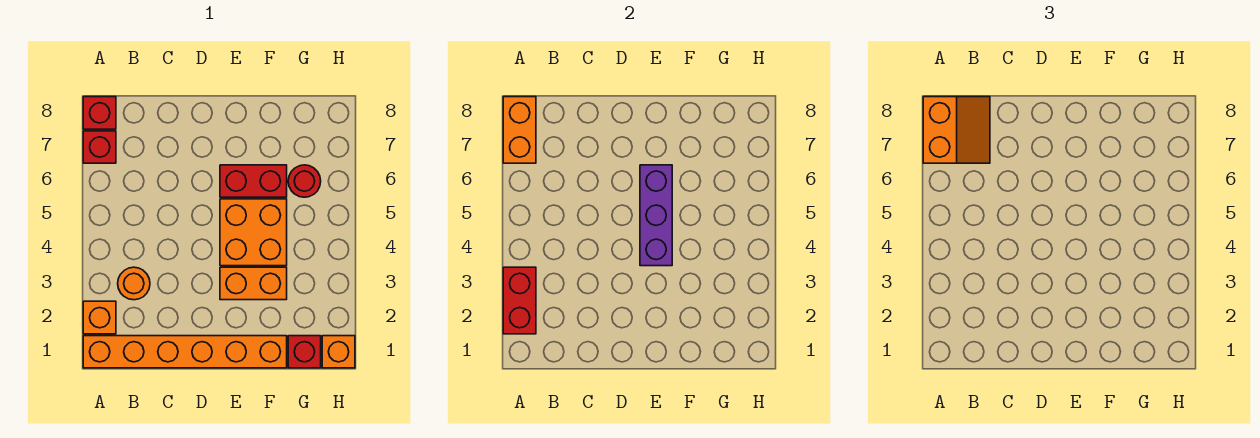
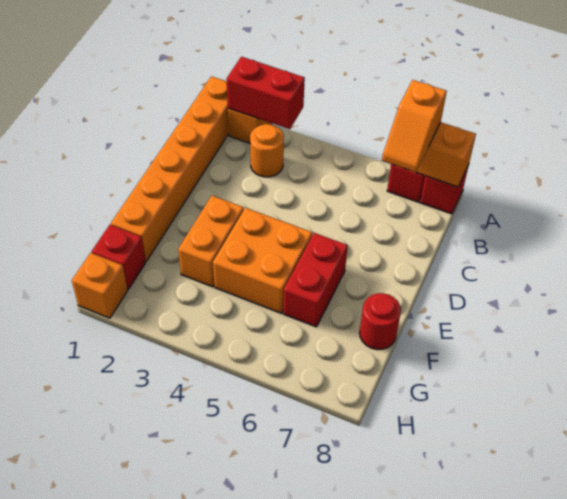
orange slope A7:B8 level 3 top A -> orange slope A7:B7 level 3 top A
purple brick E4:E6 level 2 -> none
red round brick G6 level 1 -> red round brick F8 level 1

